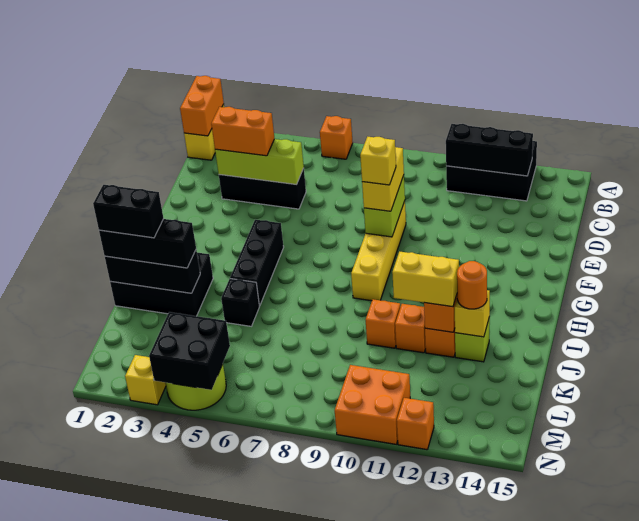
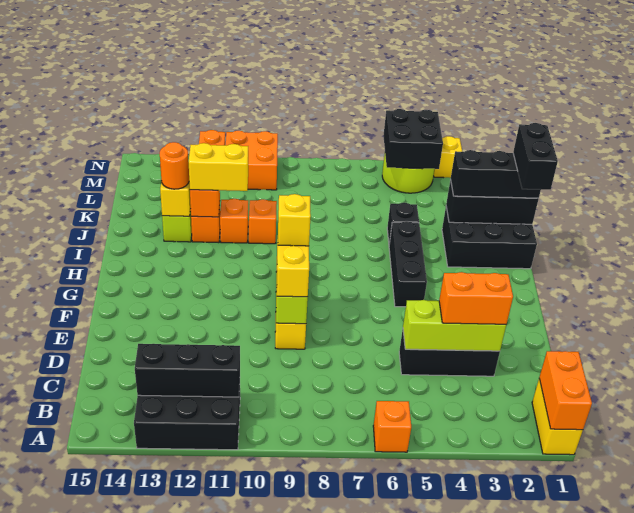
black brick J1:J2 level 4 -> black brick I1:J1 level 4

